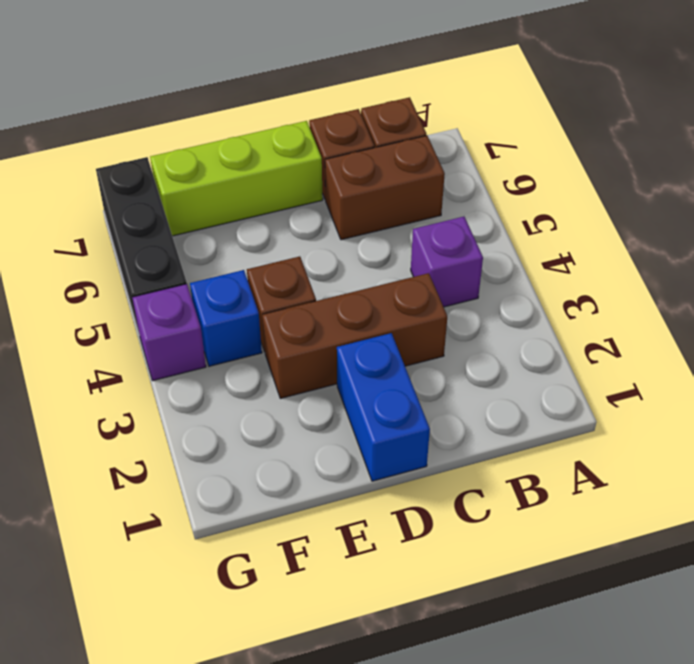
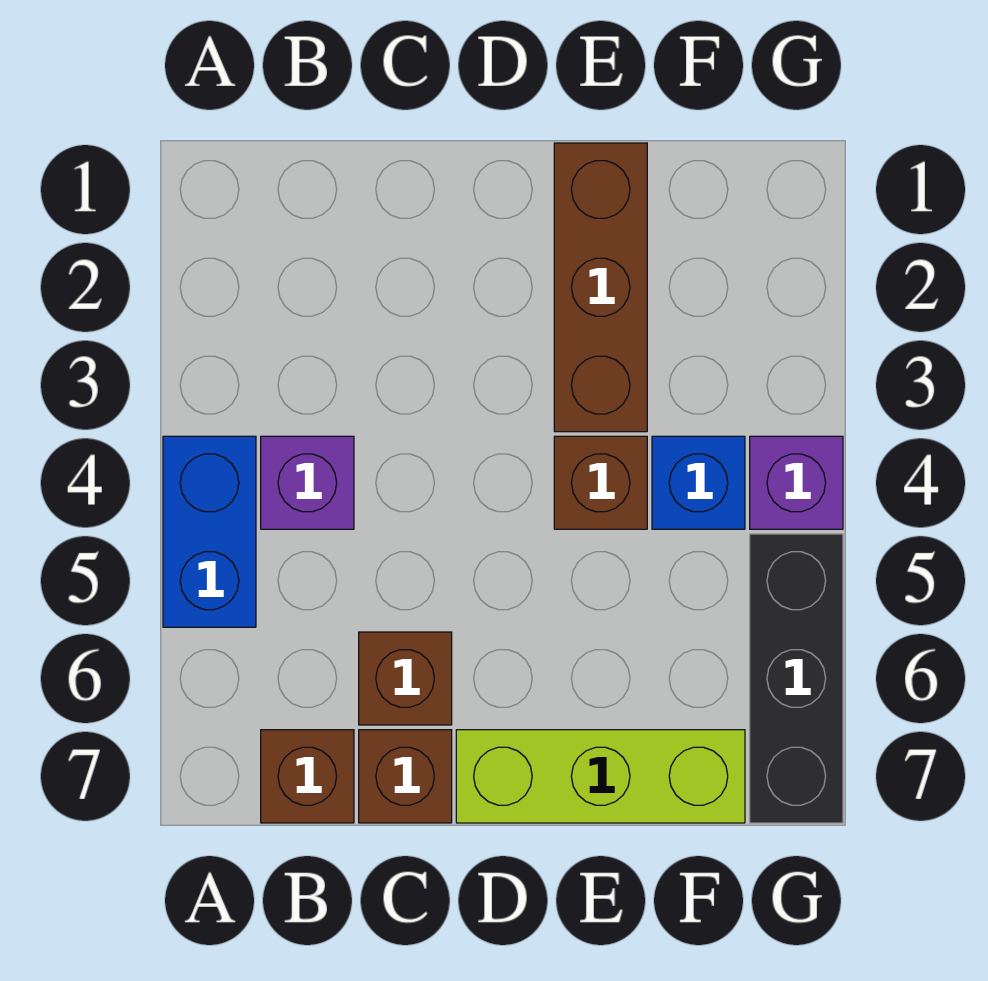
brown brick B6:C6 level 1 -> brown brick C6 level 1
brown brick C3:E3 level 1 -> brown brick E1:E3 level 1
blue brick D1:D2 level 1 -> blue brick A4:A5 level 1

